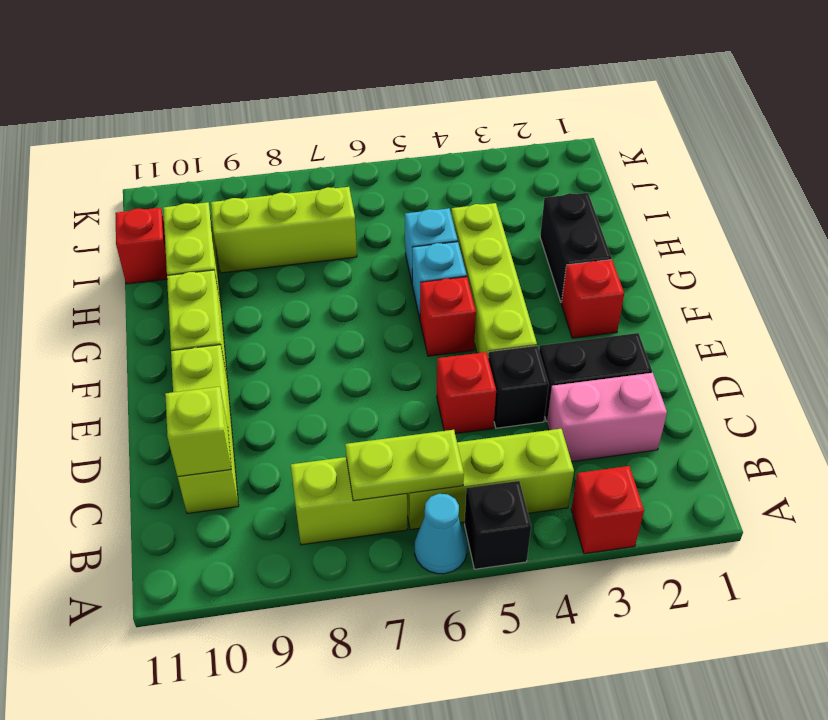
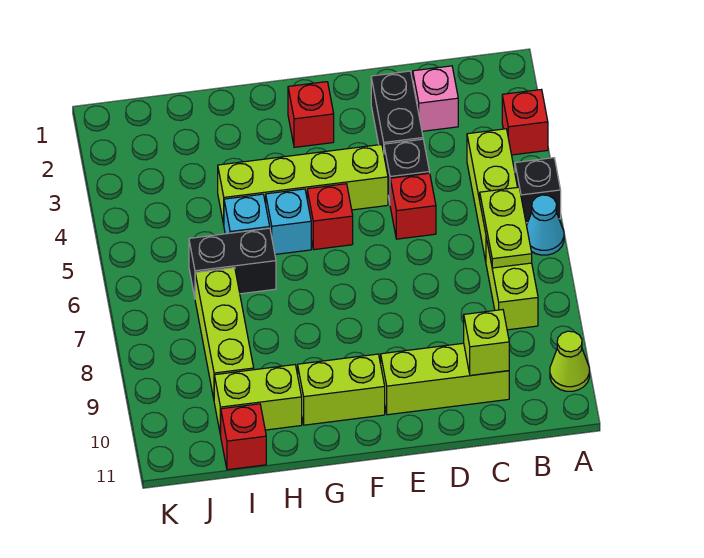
none -> lime cone A10 level 1
pink brick C2:C3 level 1 -> pink brick C2 level 1
black brick G2:H2 level 1 -> black brick H6:I6 level 1

